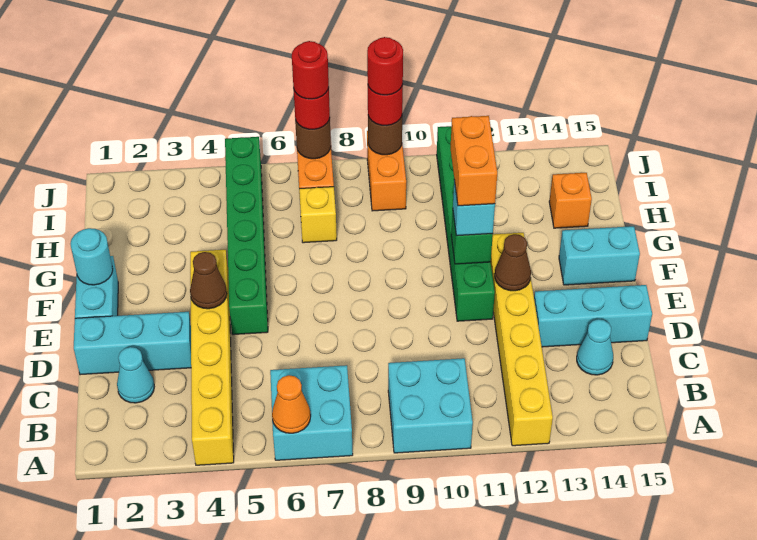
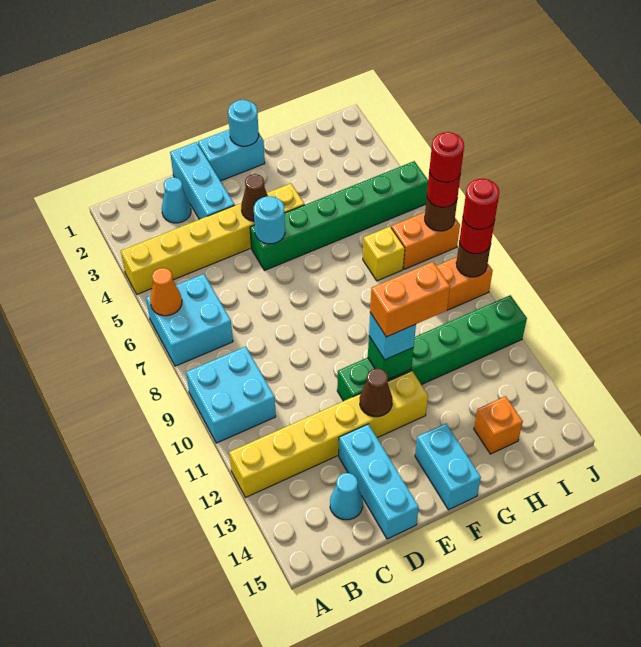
none -> cyan round brick E5 level 2

